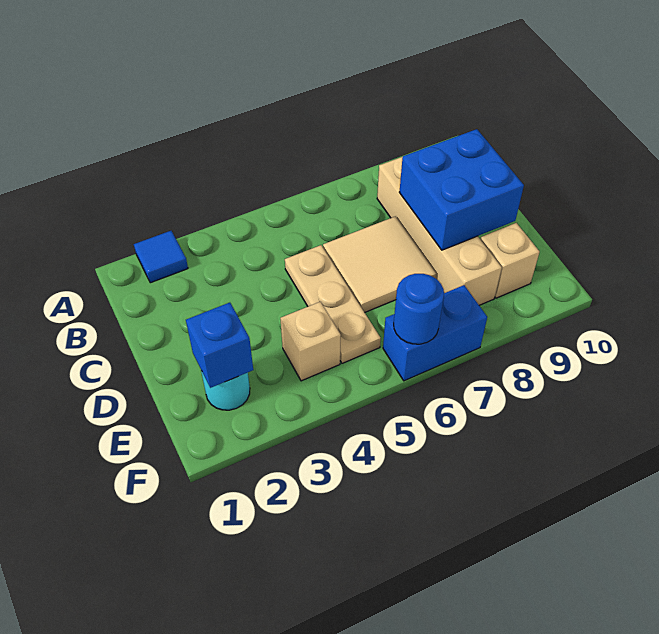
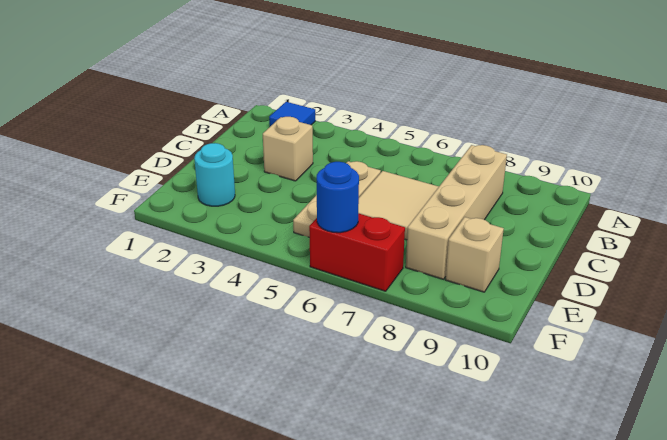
blue brick C8:D9 level 2 -> none
blue brick E2 level 2 -> none
tan brick E4 level 1 -> tan brick C3 level 1
blue brick F6:F7 level 1 -> red brick F6:F7 level 1

